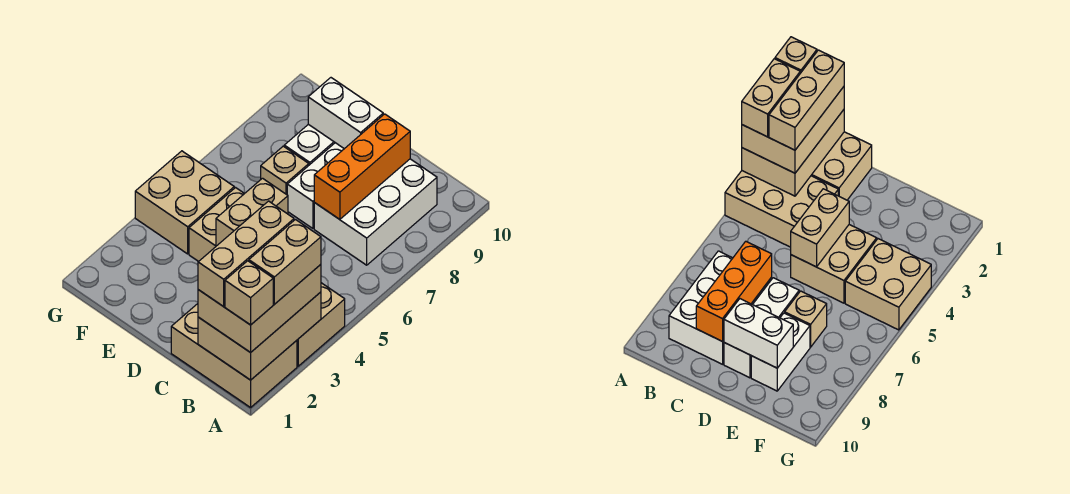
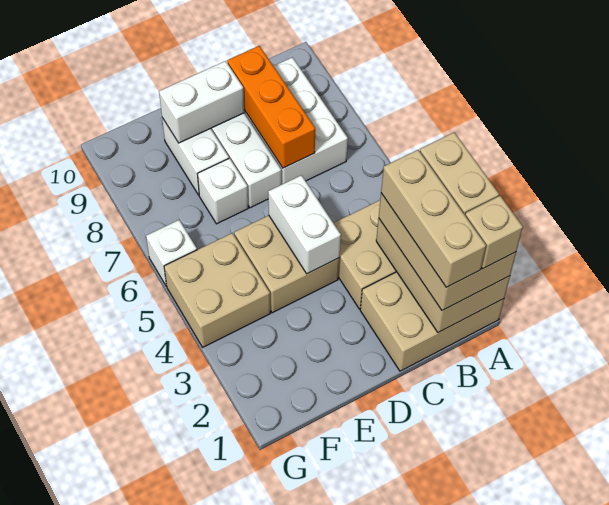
tan brick D4:D5 level 2 -> white brick D4:D5 level 2
tan brick E7 level 1 -> white brick E7 level 1
none -> white brick G6 level 1

